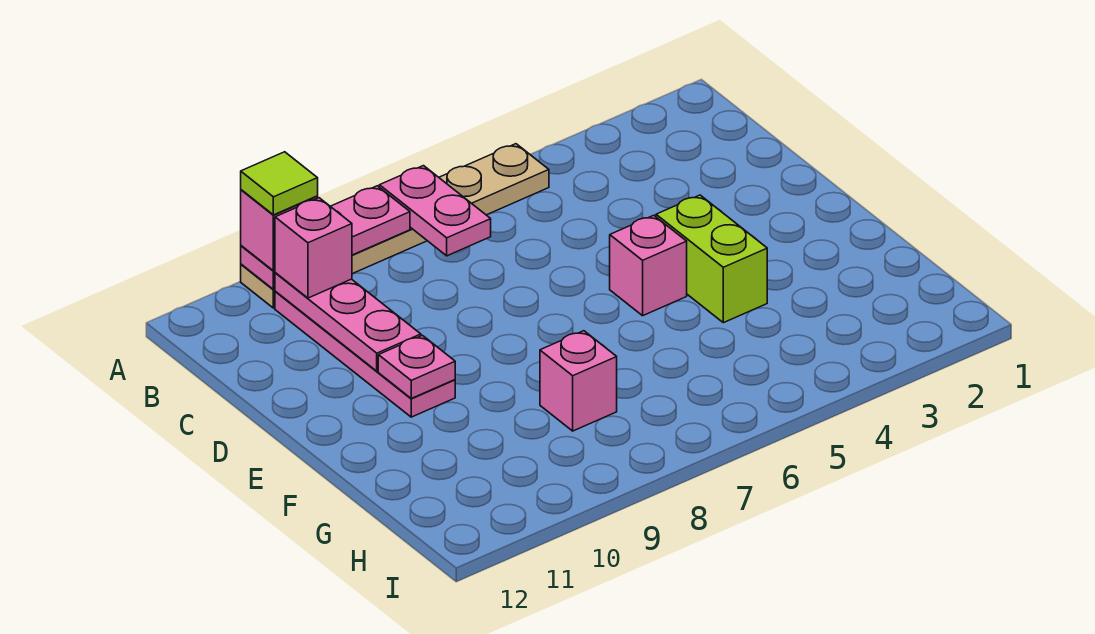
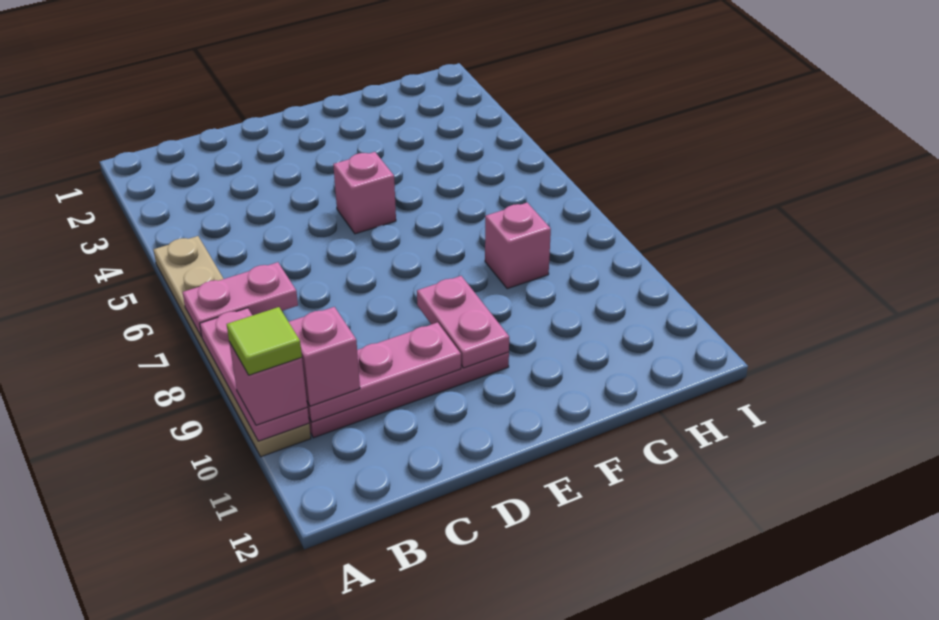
lime brick E4:F4 level 1 -> none
pink plate E10 level 2 -> pink plate E9:E10 level 2

